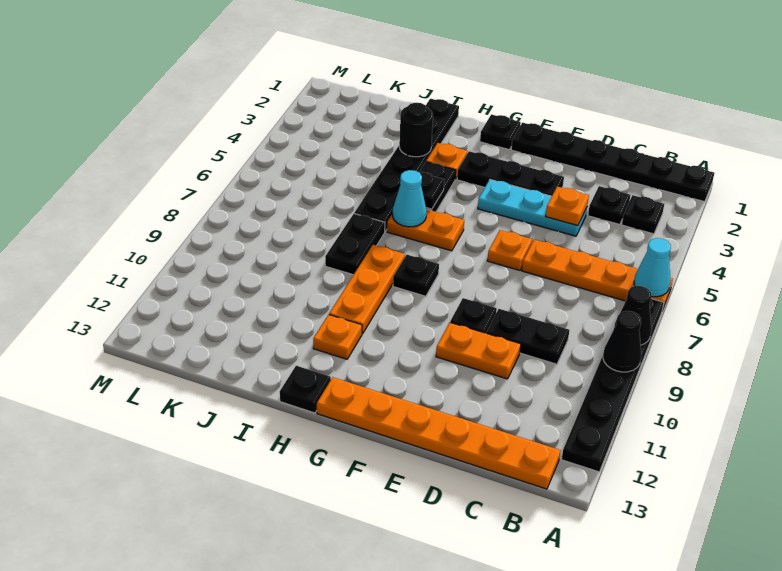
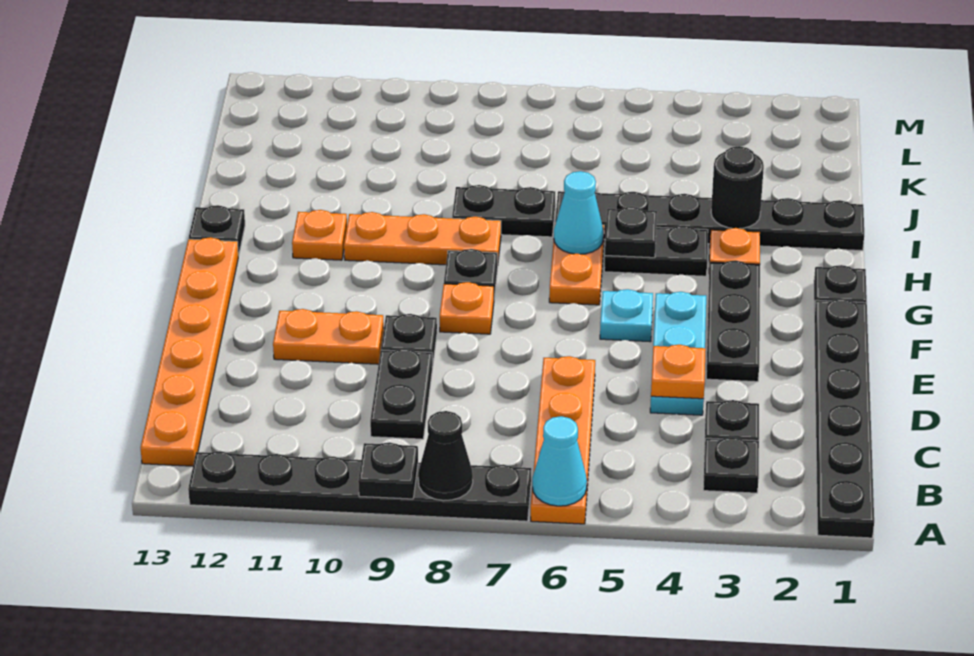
black cone A9 level 2 -> black plate A9 level 2
orange plate D10:E10 level 1 -> orange plate E10:E11 level 1
orange plate E6 level 1 -> orange plate F8 level 1
none -> cyan plate F5 level 1

